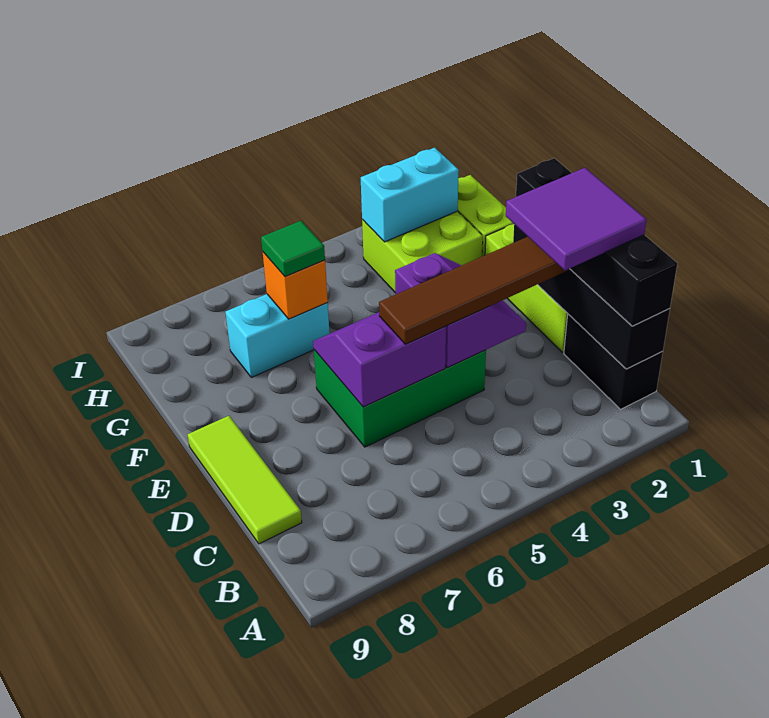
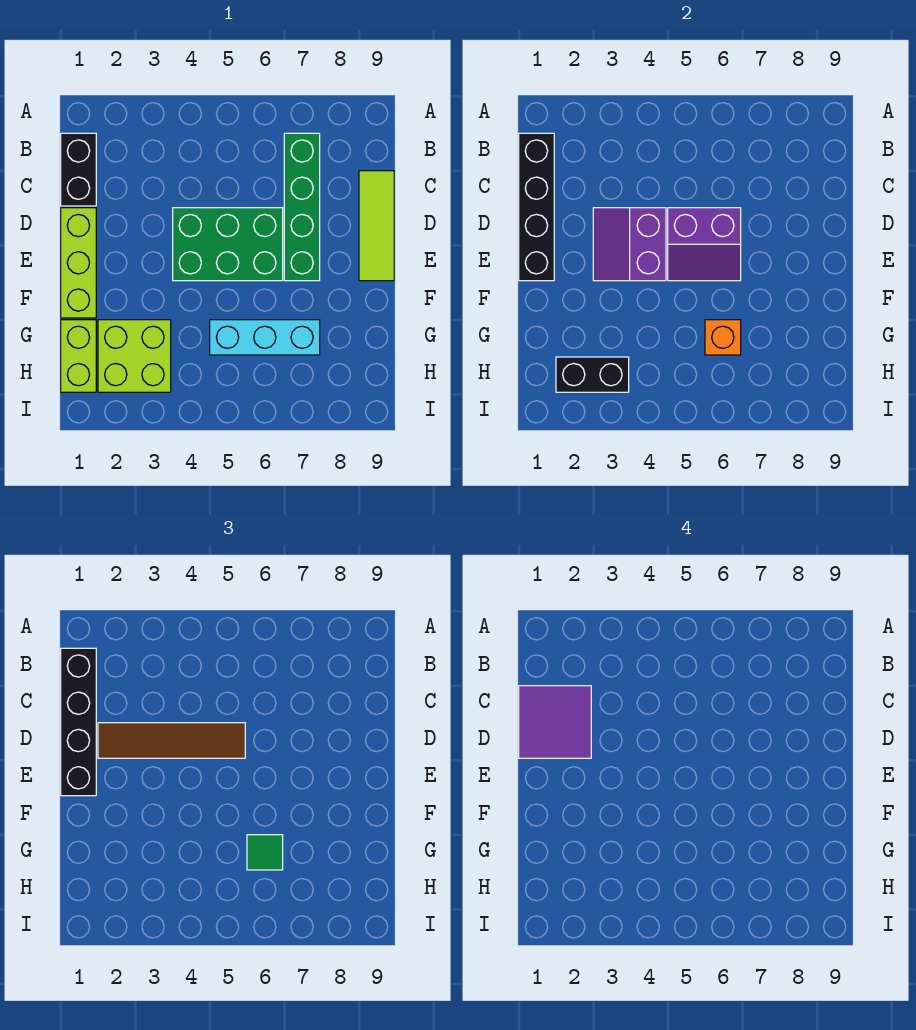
none -> green brick B7:E7 level 1
cyan brick G6:G7 level 1 -> cyan brick G5:G7 level 1
cyan brick H2:H3 level 2 -> black brick H2:H3 level 2

